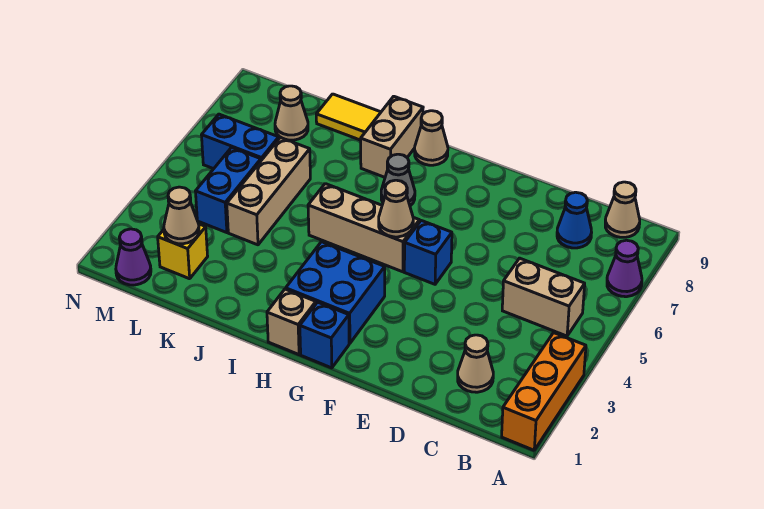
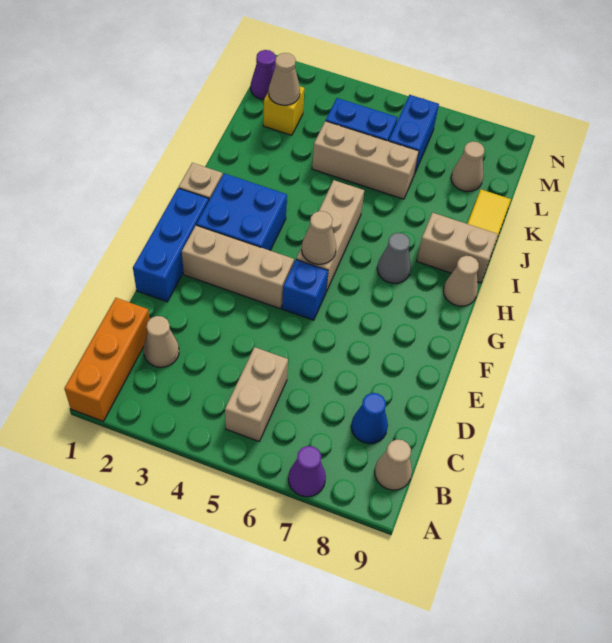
orange brick A1:A3 level 1 -> orange brick A1:C1 level 1
none -> tan brick F2:F4 level 1
blue brick G1 level 1 -> blue brick E1:G1 level 1

